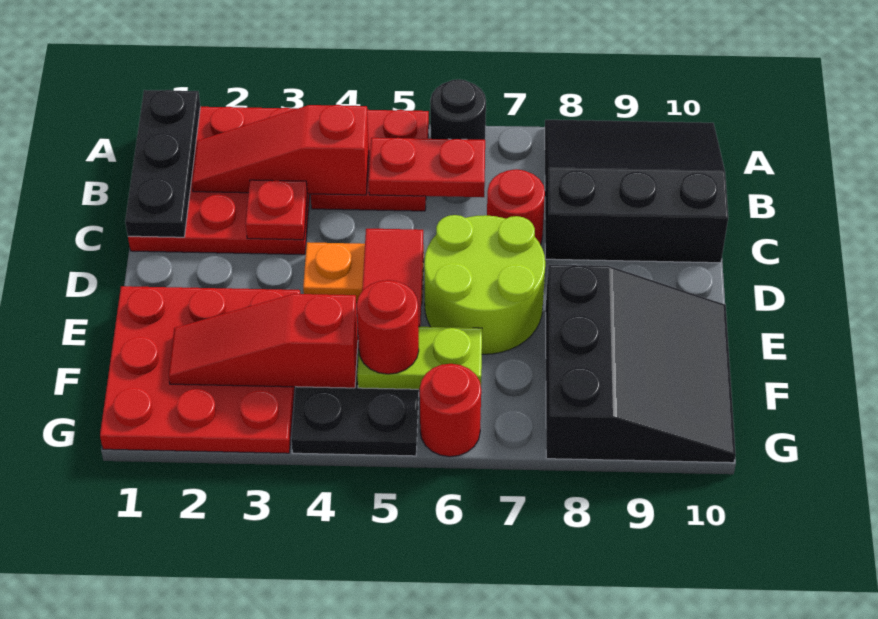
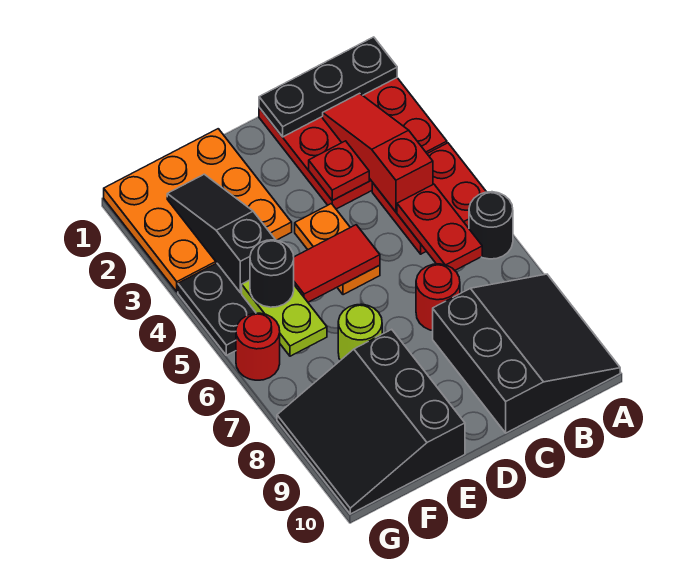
lime round brick D6:E7 level 1 -> lime round brick E7 level 1
red plate E1:G3 level 1 -> orange plate E1:G3 level 1
black slope E8:G10 level 1 top 8 -> black slope E8:G10 level 1 top E
red slope F2:F4 level 2 top 4 -> black slope F2:F4 level 2 top 4
red round brick F5 level 3 -> black round brick F5 level 3

